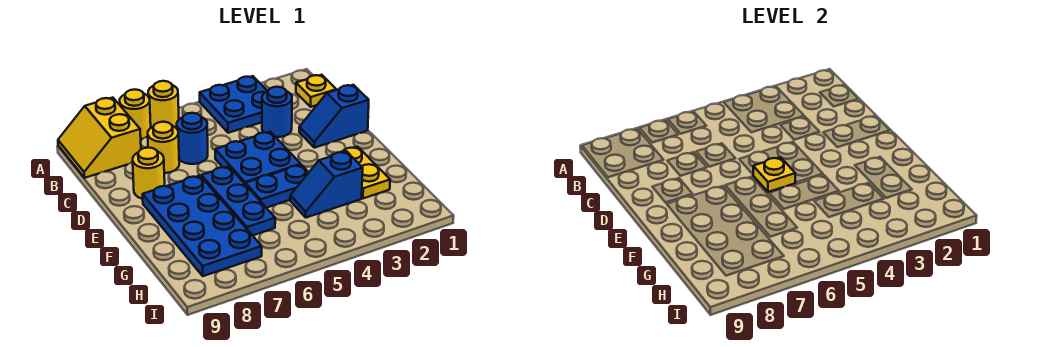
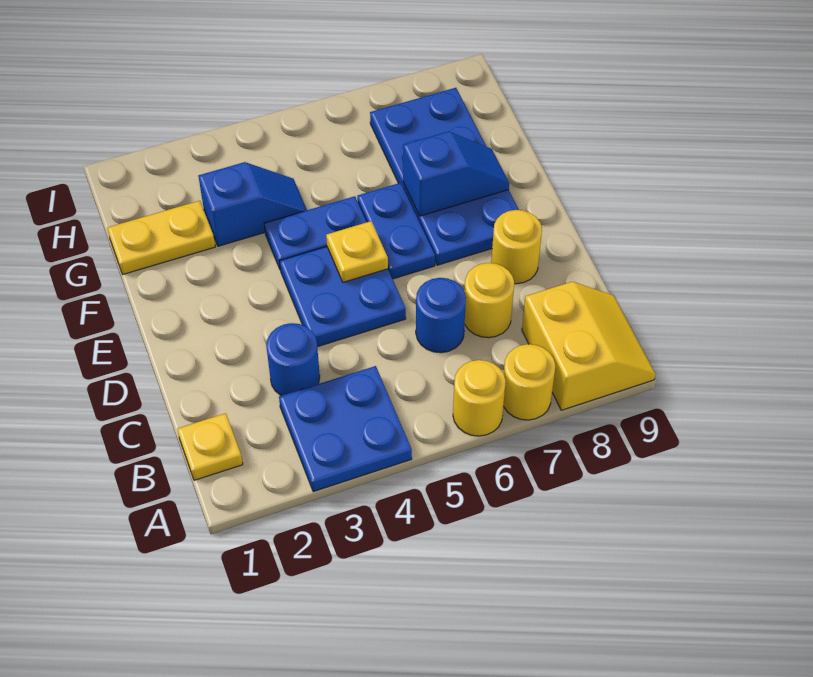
blue slope D1:D2 level 1 top 1 -> blue slope F7:F8 level 2 top 7
blue plate E6:G6 level 1 -> blue plate E6:F6 level 1
yellow plate F2:G2 level 1 -> yellow plate G1:G2 level 1

